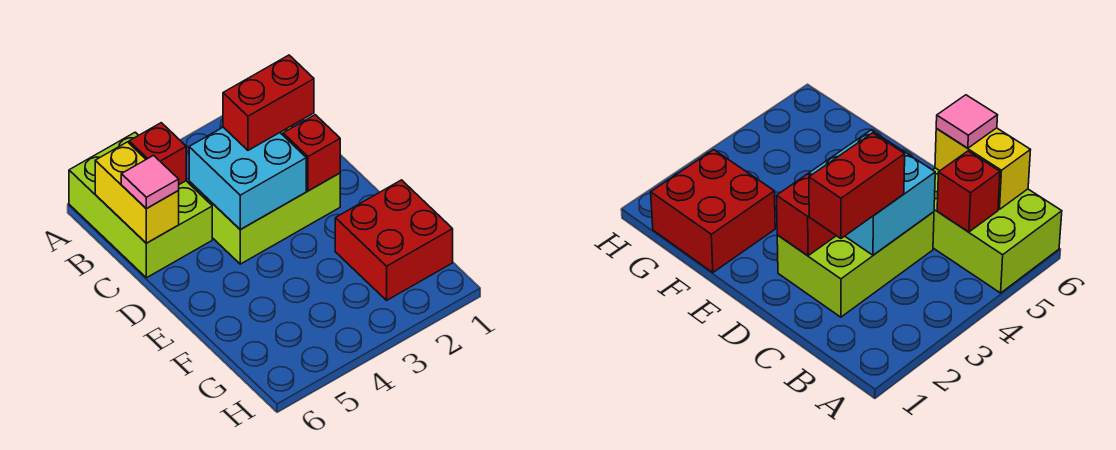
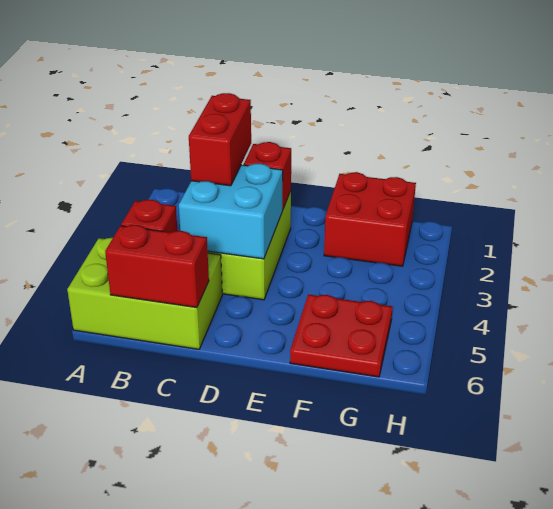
yellow brick B6:C6 level 2 -> red brick B6:C6 level 2
pink tile C6 level 3 -> none
none -> red plate F5:G6 level 1

